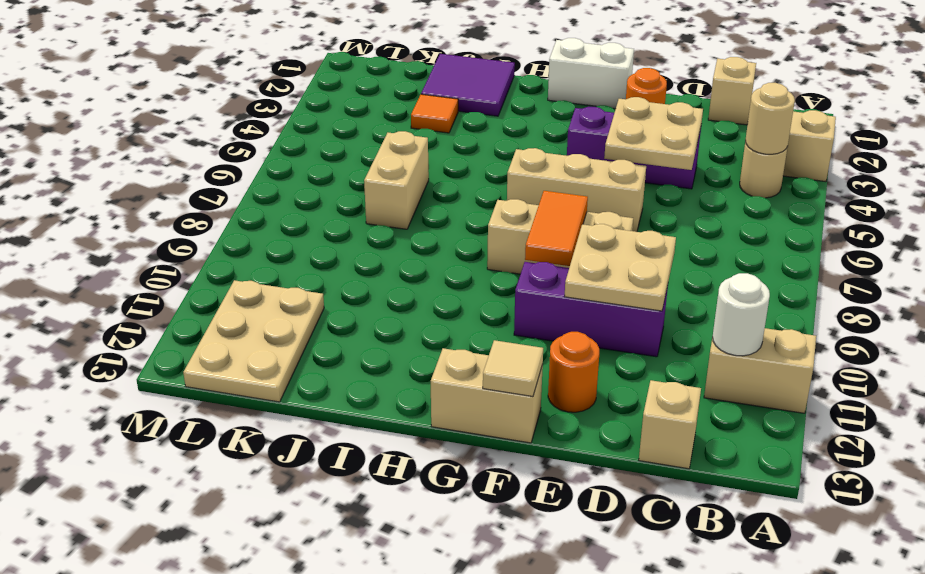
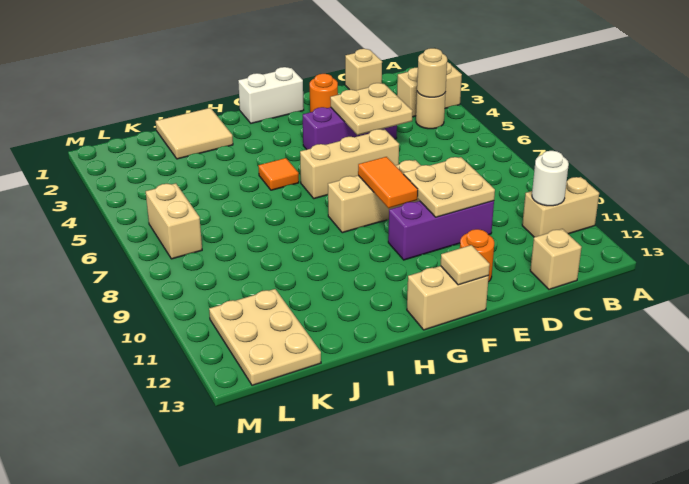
purple tile I1:J2 level 1 -> tan tile I1:J2 level 1
orange tile J3 level 1 -> orange tile H5 level 1
tan brick J6:J7 level 1 -> tan brick L6:L7 level 1

